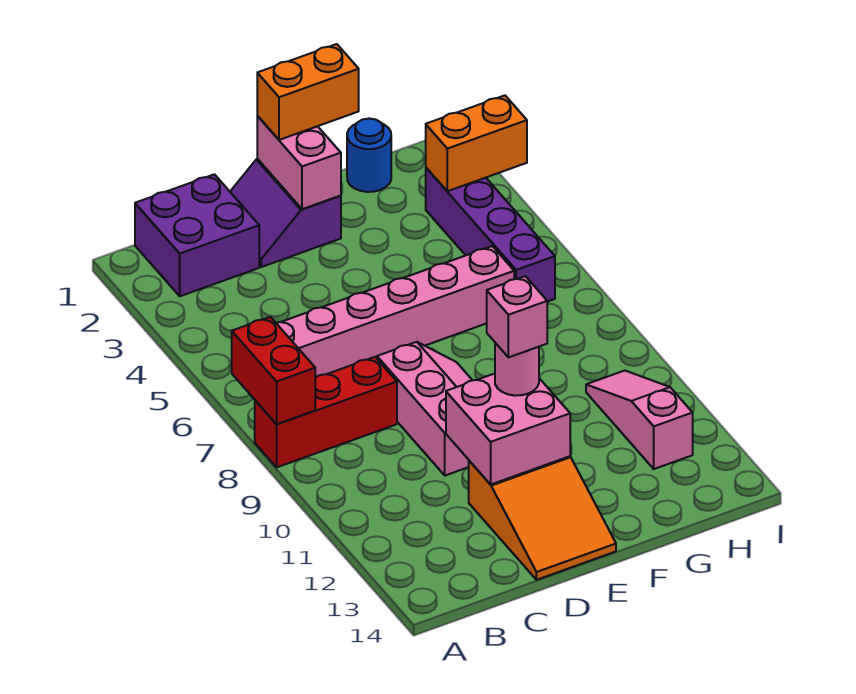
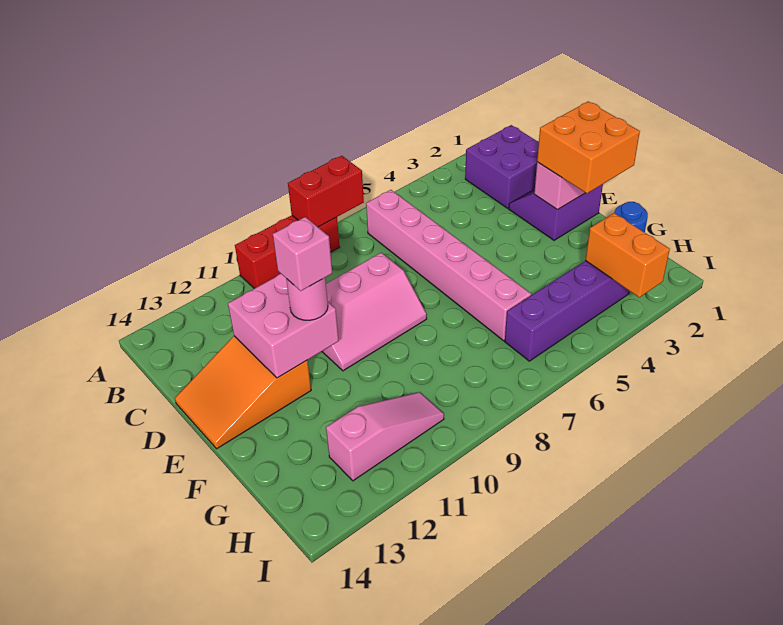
red brick A8:C8 level 1 -> red brick A8:A10 level 1
orange brick E1:F1 level 3 -> orange brick E1:F2 level 3

